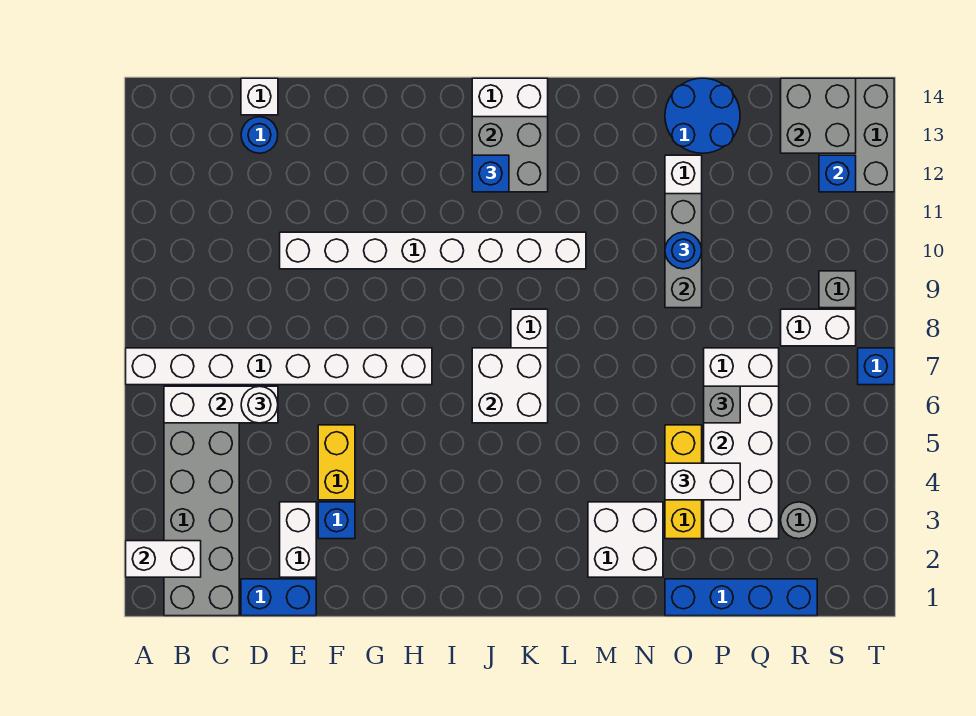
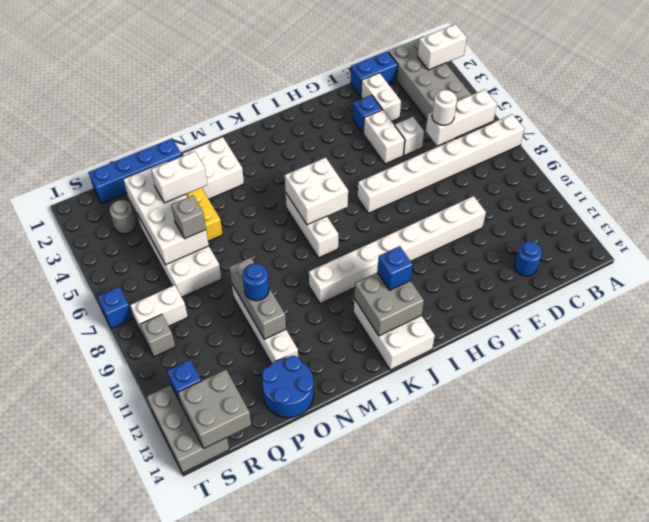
white brick D14 level 1 -> white brick E5 level 1
yellow brick F4:F5 level 1 -> white brick F4:F5 level 1

